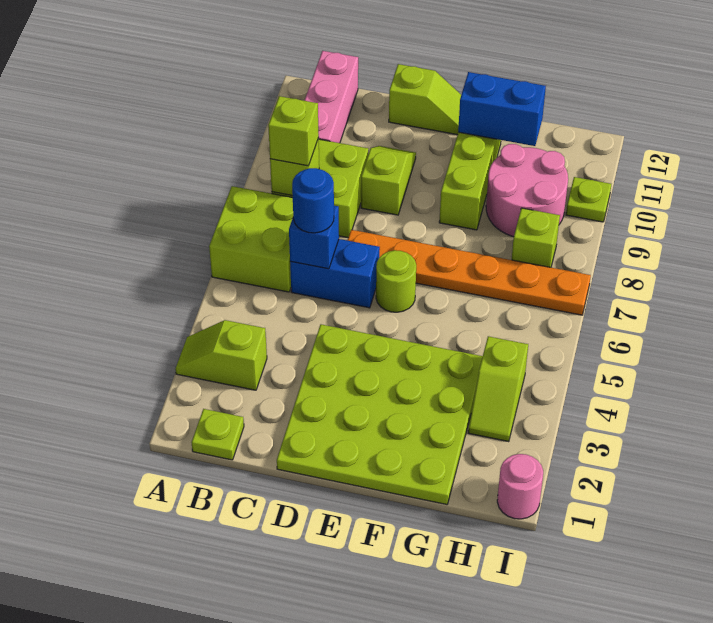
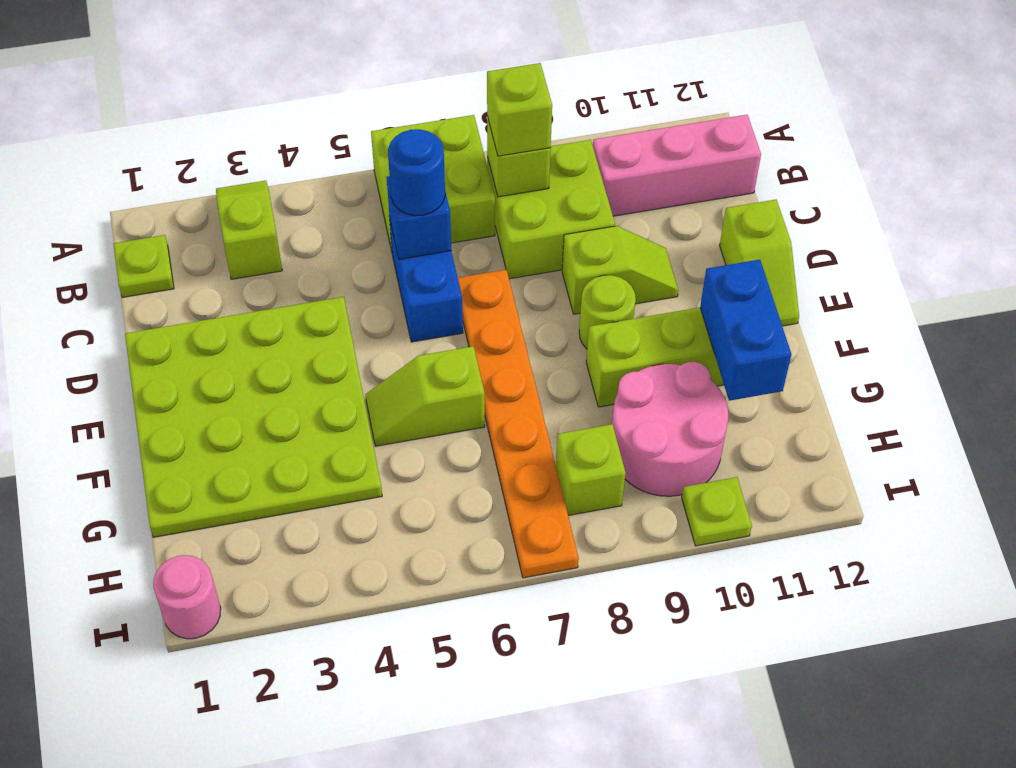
lime round brick E6 level 1 -> lime round brick E9 level 1
lime slope H3:H4 level 1 top 4 -> lime slope F5:F6 level 1 top 6

